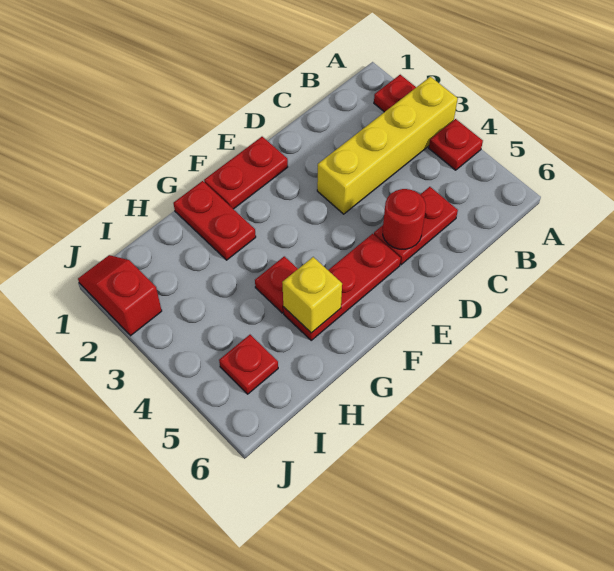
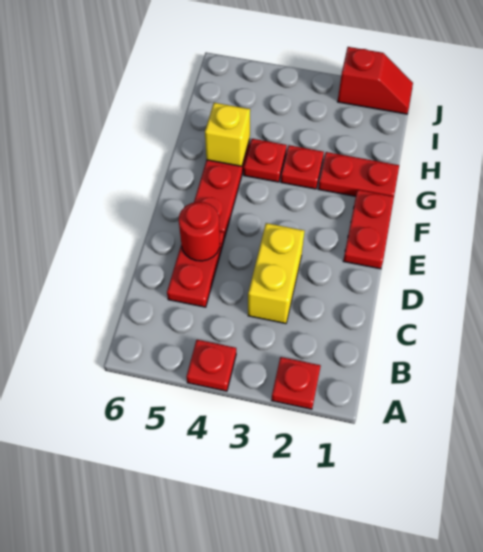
yellow brick A3:D3 level 1 -> yellow brick C3:D3 level 1
red plate I5 level 1 -> red plate G3 level 1

